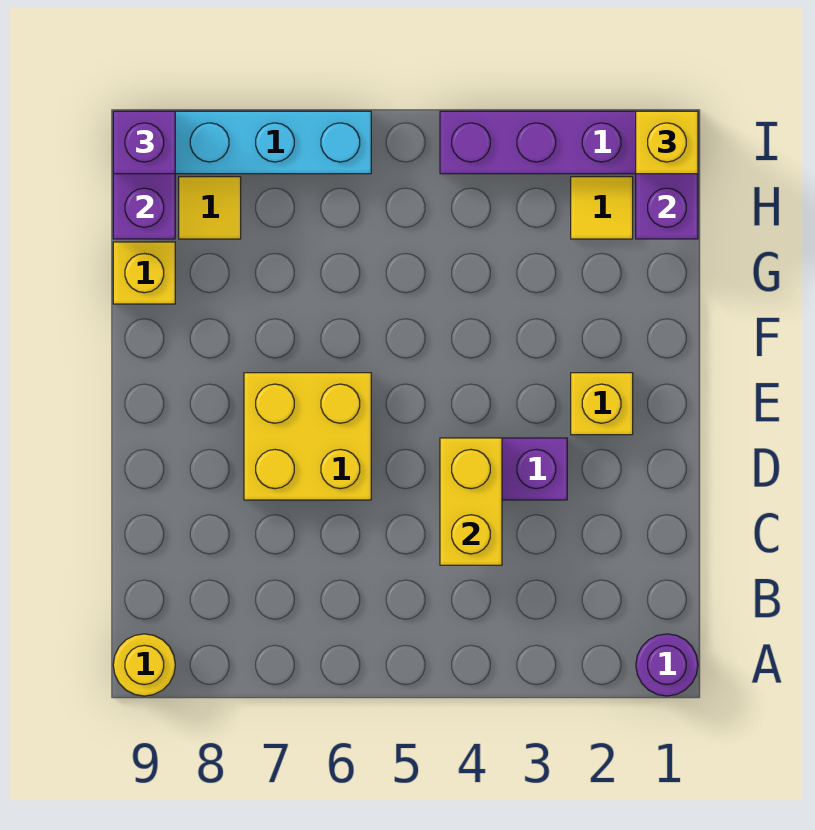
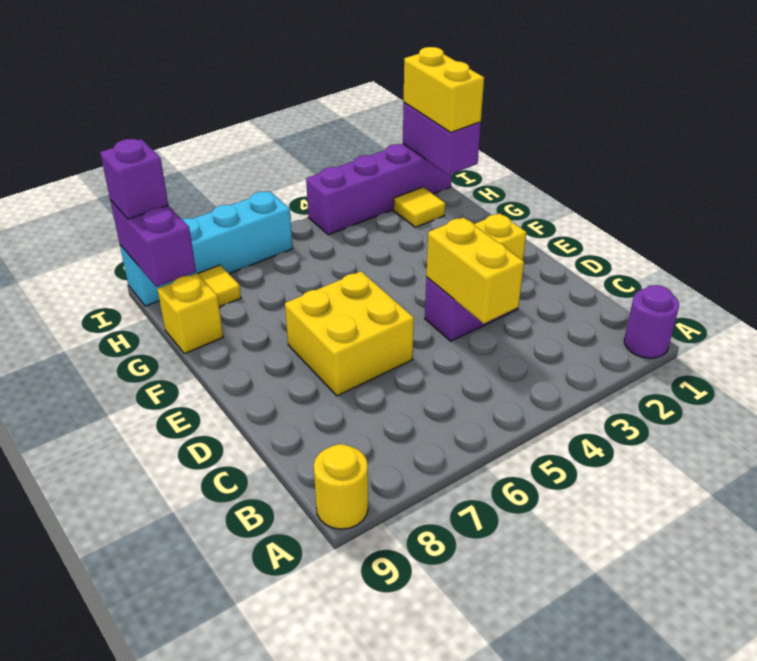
yellow brick I1 level 3 -> yellow brick H1:I1 level 3

